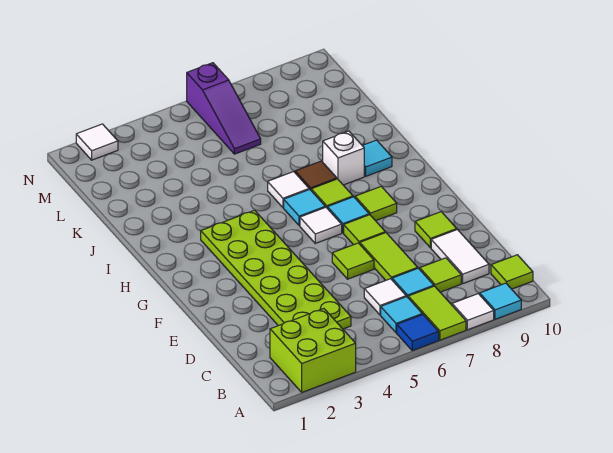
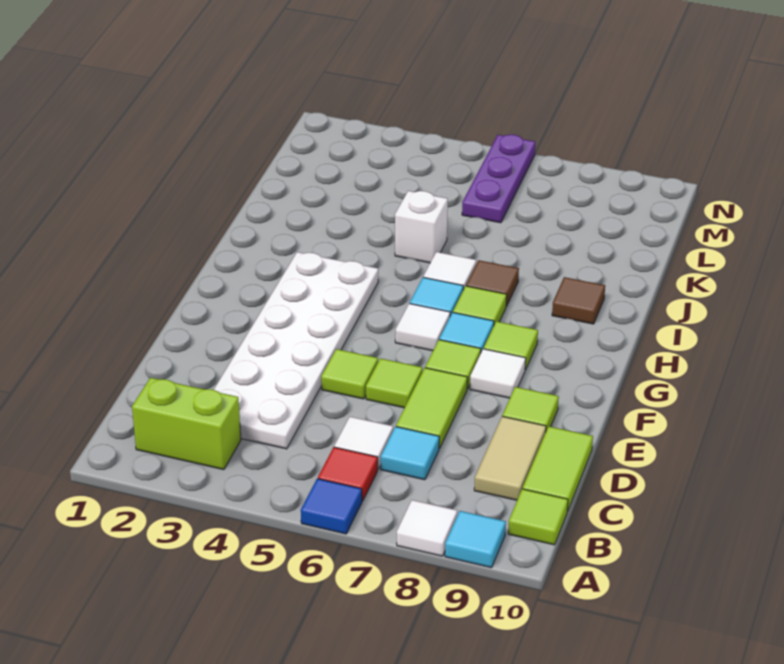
lime brick A2:B3 level 1 -> lime brick B2:B3 level 1
lime tile A7:B7 level 1 -> lime tile C10:D10 level 1
cyan tile B6 level 1 -> red tile B6 level 1
lime plate C3:H4 level 1 -> white plate C3:H4 level 1
lime tile C8 level 1 -> lime tile E5 level 1
white tile C9:D9 level 1 -> tan tile C9:D9 level 1
white brick I8 level 1 -> white brick J5 level 1
cyan tile I9 level 1 -> brown tile I9 level 1
purple slope L6:N6 level 1 top N -> purple plate L6:N6 level 1
white tile N2 level 1 -> white tile F8 level 1

